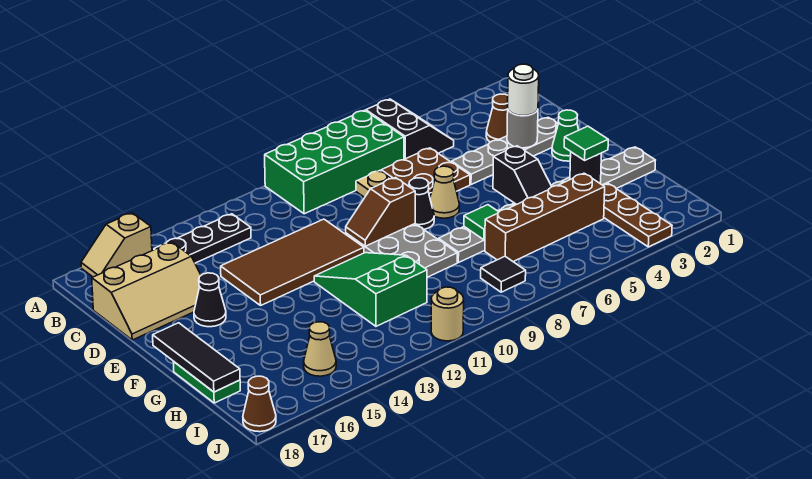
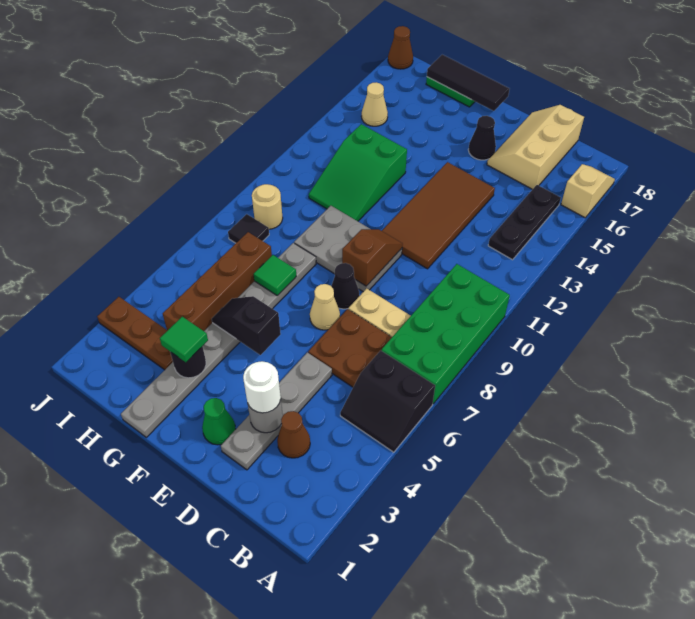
green slope F11:H12 level 1 top H -> green slope G11:H13 level 1 top 13
tan round brick J11 level 1 -> tan round brick I9 level 1

